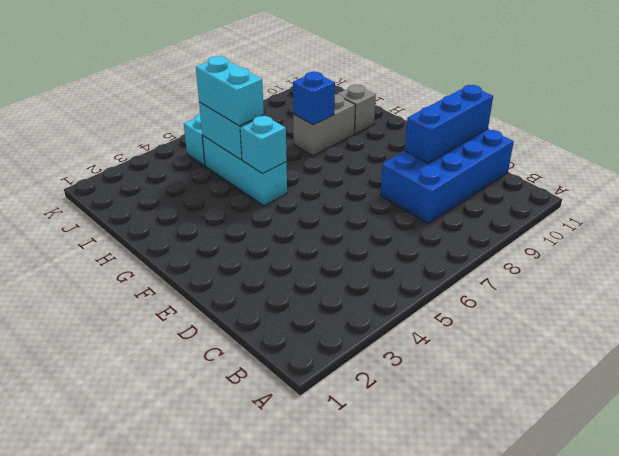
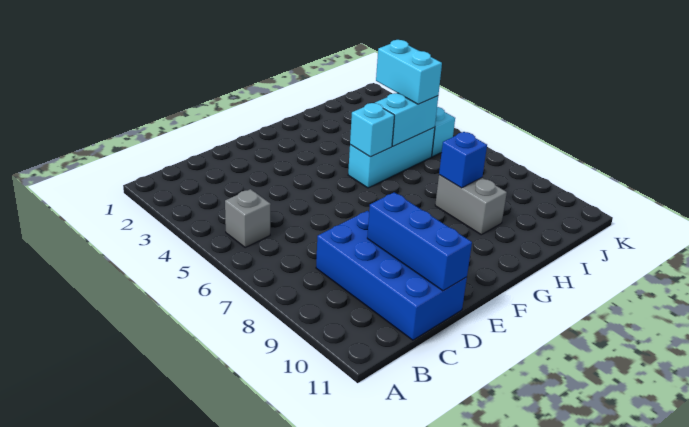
cyan brick H5:I5 level 3 -> cyan brick I4:I5 level 3
grey brick H10 level 1 -> grey brick B5 level 1

